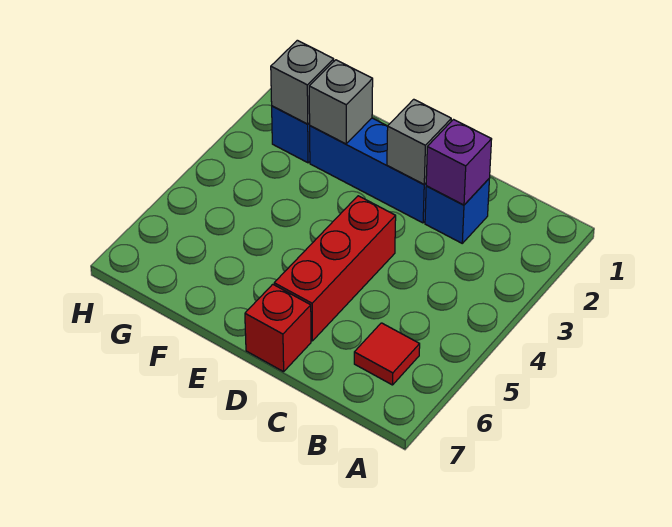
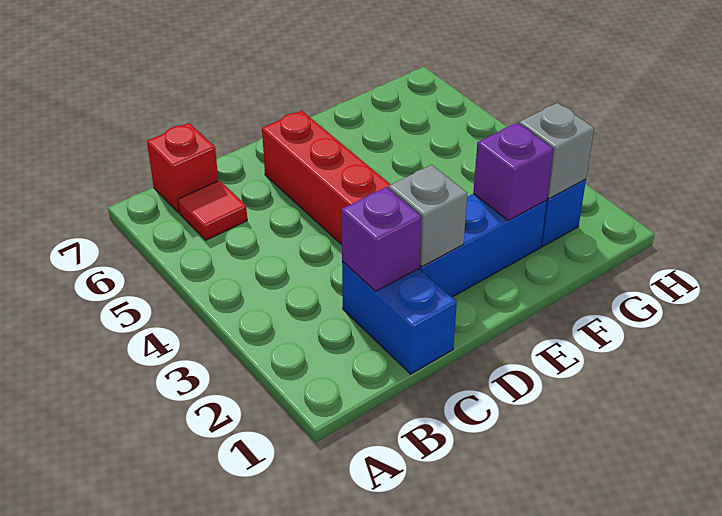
blue brick C2 level 1 -> blue brick C1:C2 level 1
red brick D7 level 1 -> red brick B7 level 1
grey brick F2 level 2 -> purple brick F2 level 2

